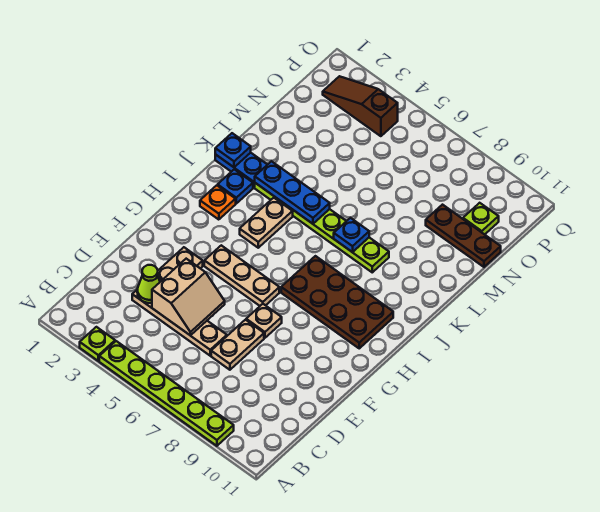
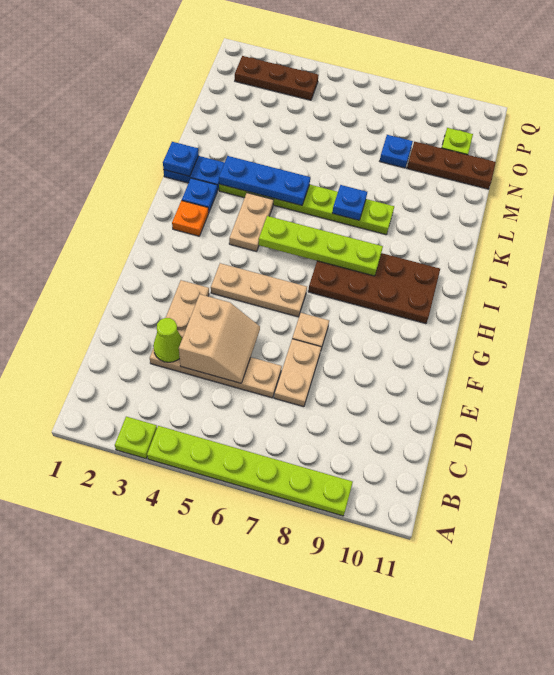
none -> lime plate I5:I8 level 2
none -> blue plate N8 level 1
brown slope P2:P4 level 1 top 4 -> brown plate P2:P4 level 1

